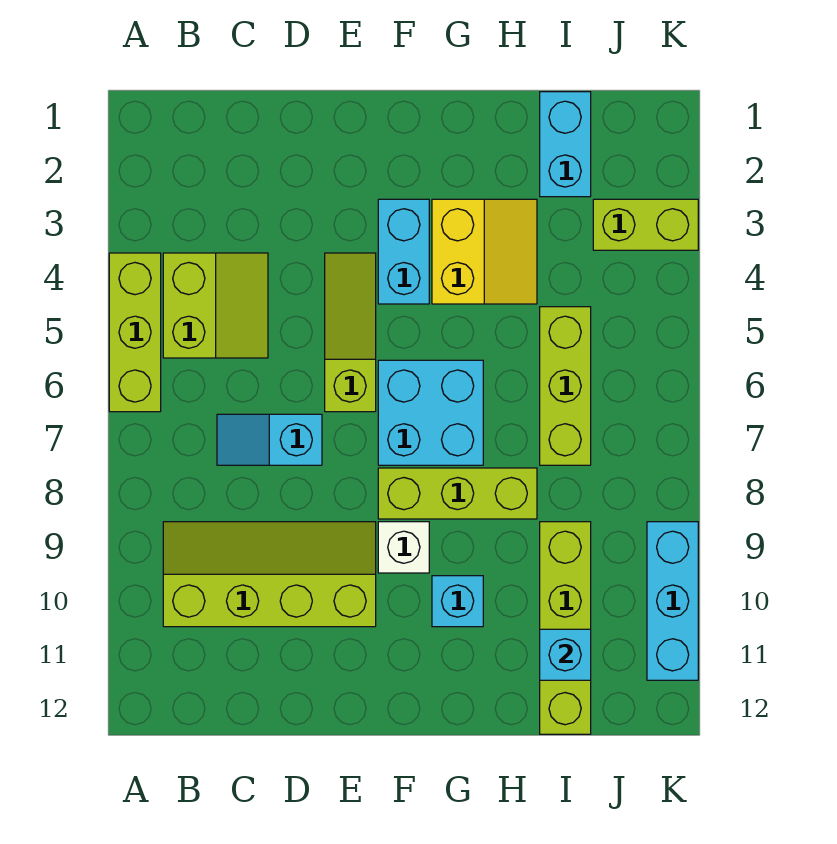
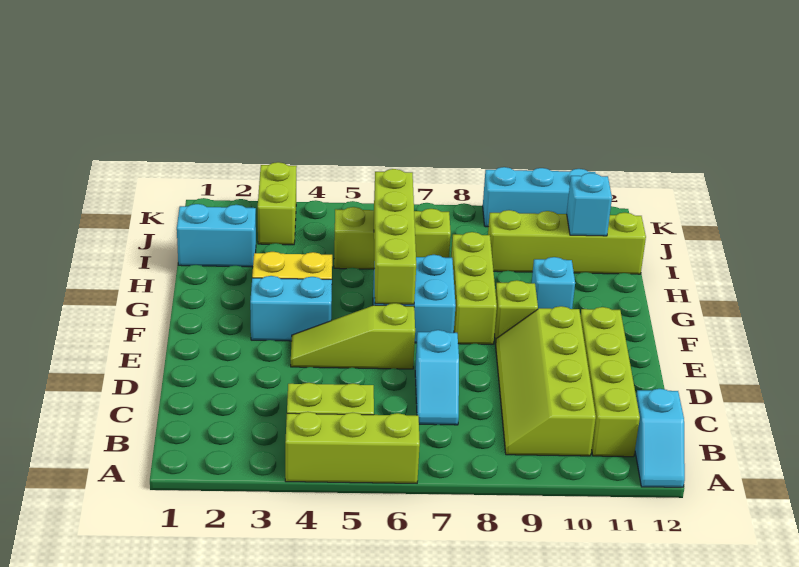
none -> cyan slope A12:B12 level 1 top B
none -> lime brick B11:E11 level 1
none -> lime brick F6:I6 level 2
white brick F9 level 1 -> lime brick F9 level 1

